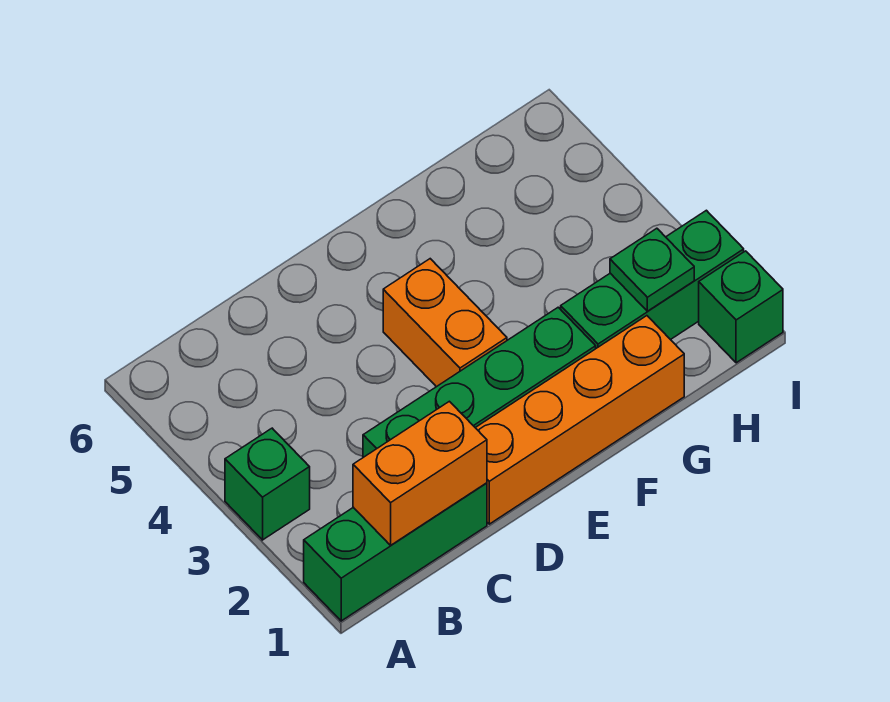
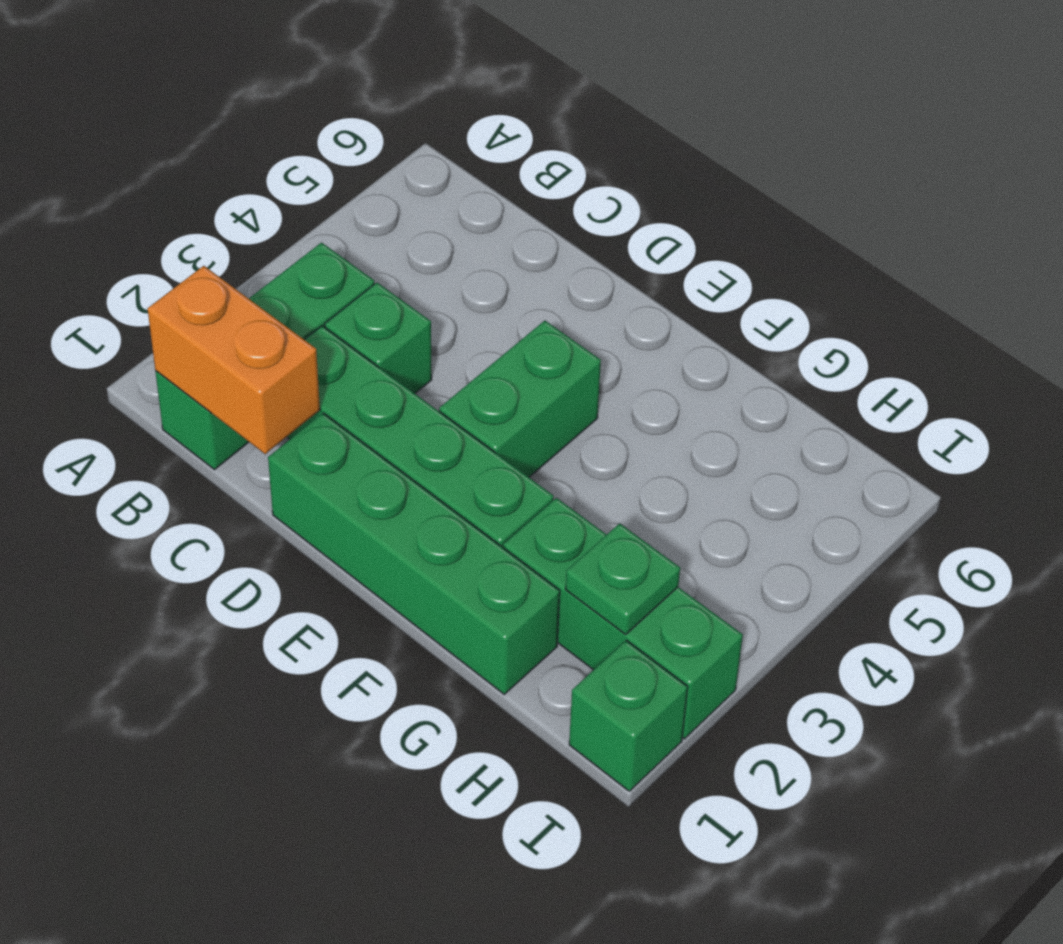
green brick A1:C1 level 1 -> green brick B1:B3 level 1
green brick A3 level 1 -> green brick C3 level 1
orange brick D1:G1 level 1 -> green brick D1:G1 level 1
orange brick E3:E4 level 1 -> green brick E3:E4 level 1

